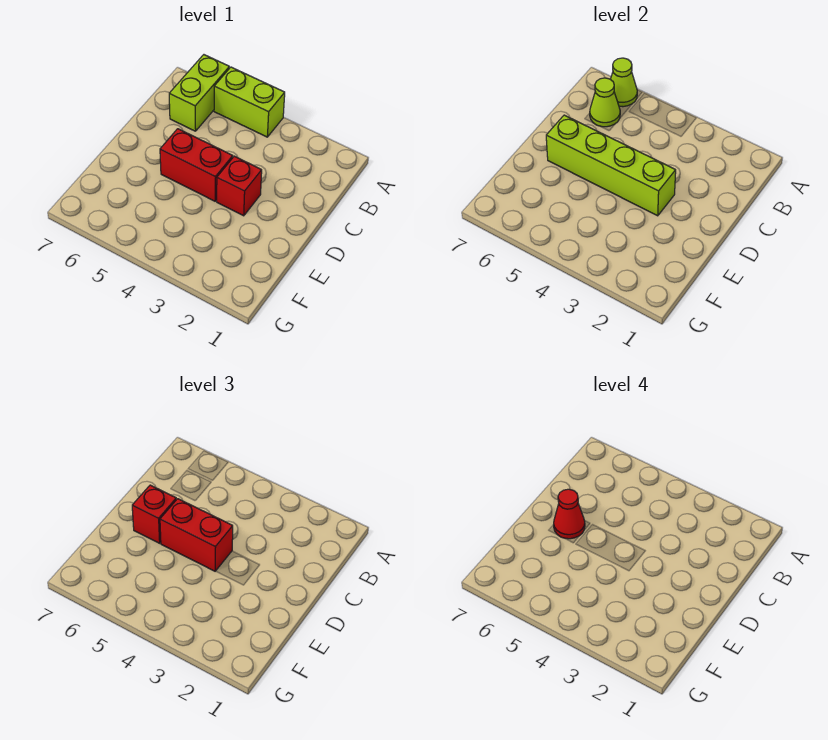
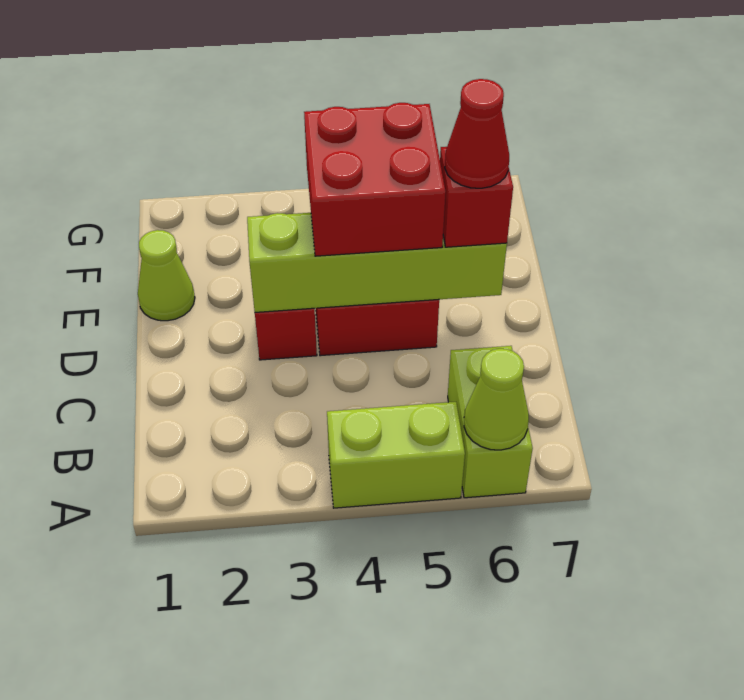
lime cone B6 level 2 -> lime cone E1 level 1
red brick D4:D5 level 3 -> red brick D4:E5 level 3

